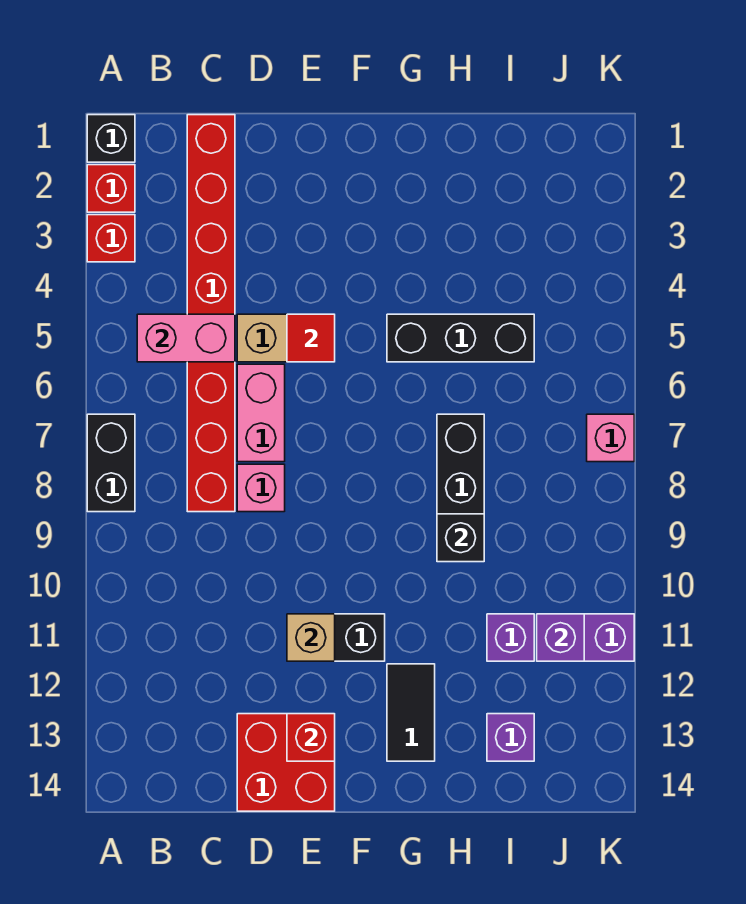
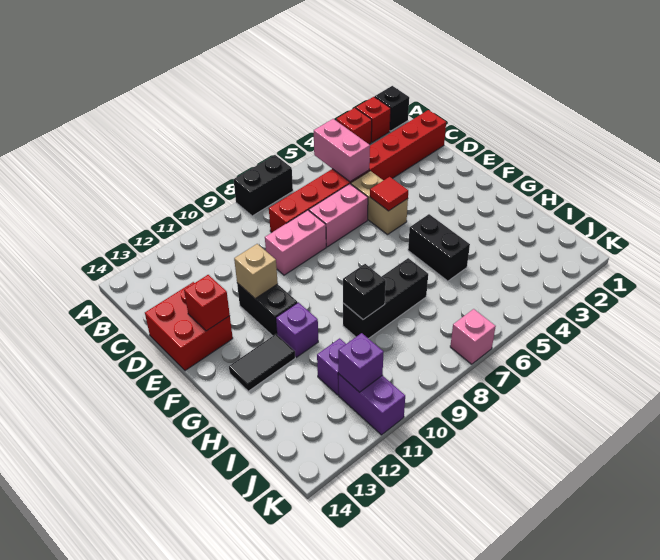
pink brick D8 level 1 -> pink brick D8:D9 level 1
black brick G5:I5 level 1 -> black brick G5:H5 level 1
purple brick I13 level 1 -> purple brick G11 level 1

